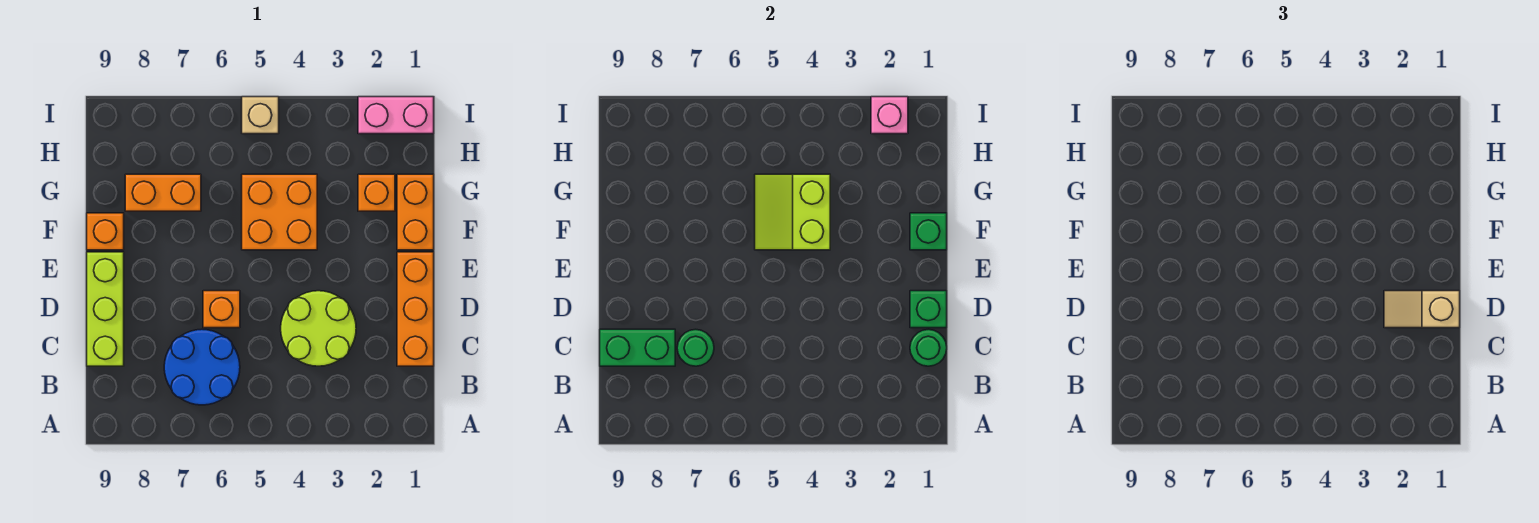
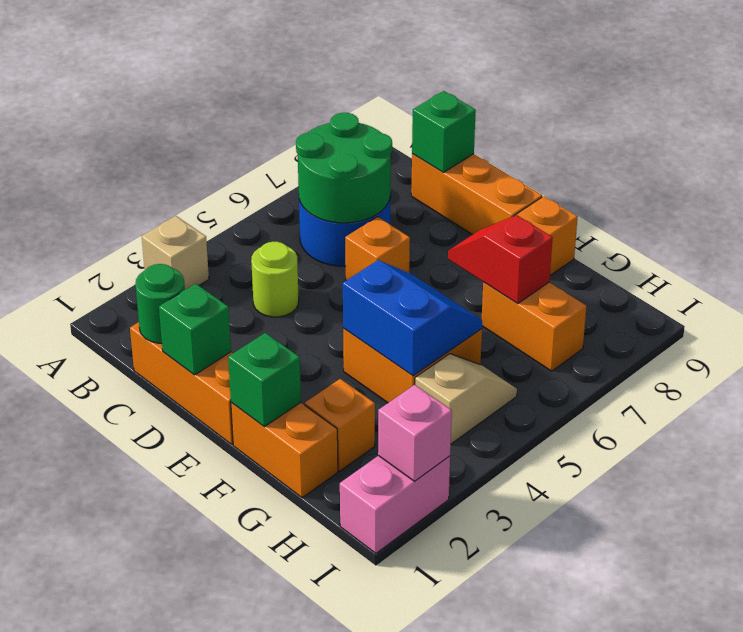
lime round brick C3:D4 level 1 -> lime round brick C4 level 1
green round brick C7 level 2 -> green round brick B6:C7 level 2
green brick C8:C9 level 2 -> green brick C9 level 2
lime brick C9:E9 level 1 -> orange brick C9:E9 level 1
tan slope D1:D2 level 3 top 1 -> tan slope H4:H5 level 1 top 4
lime slope F4:G5 level 2 top 4 -> blue slope F4:G5 level 2 top 4
none -> red slope F7:G7 level 2 top G
orange brick G7:G8 level 1 -> orange brick G7:H7 level 1
tan brick I5 level 1 -> tan brick A3 level 1

